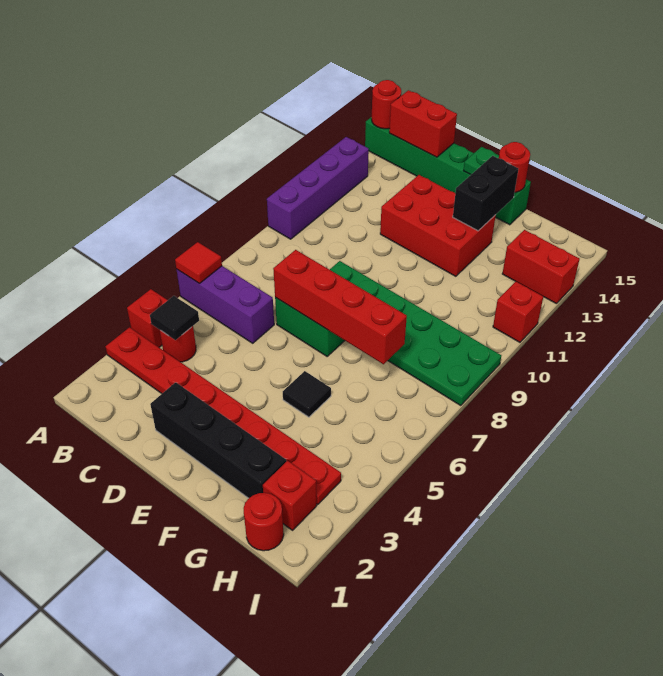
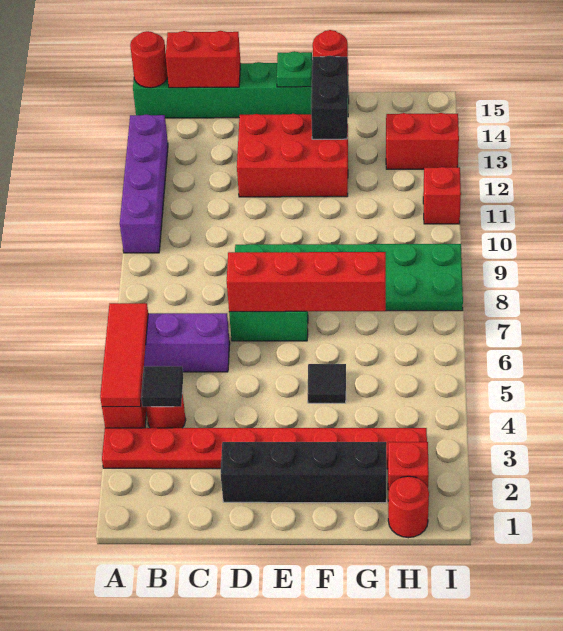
red tile A6 level 2 -> red tile A4:A6 level 2

